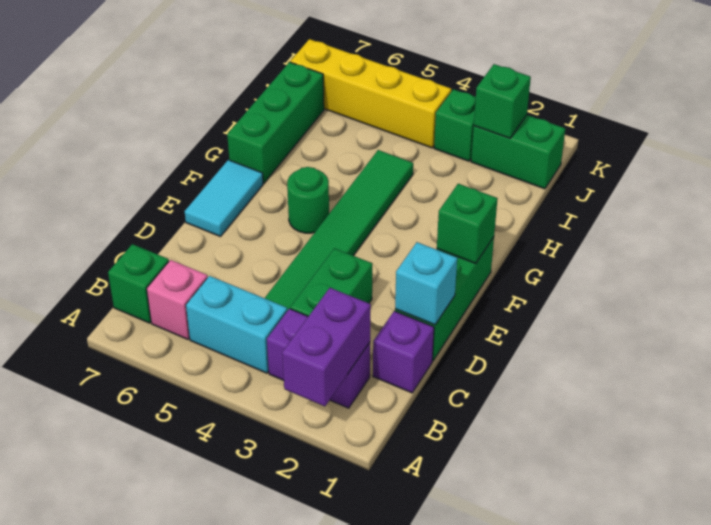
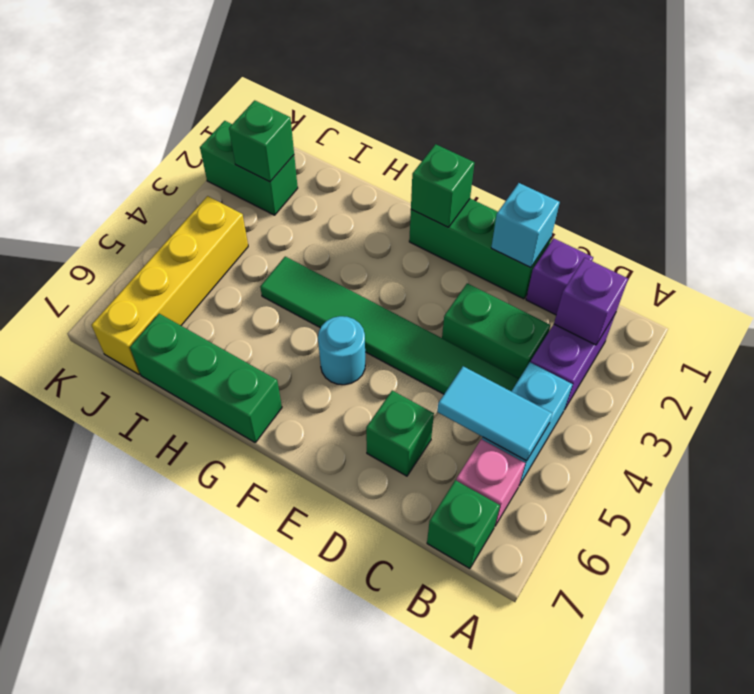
purple brick A2:B2 level 2 -> purple brick B2 level 2
cyan tile E7:F7 level 1 -> cyan tile B5:C5 level 2
green round brick F5 level 1 -> cyan round brick F5 level 1
green brick J1:J2 level 1 -> green brick J2:K2 level 1
green brick J3 level 1 -> green brick D6 level 1

